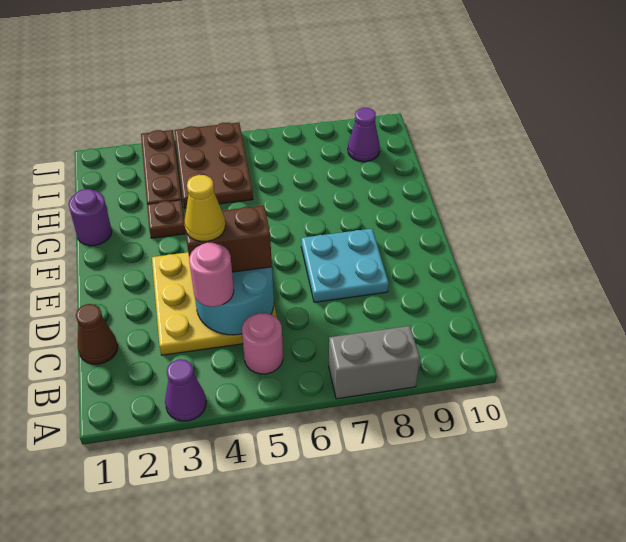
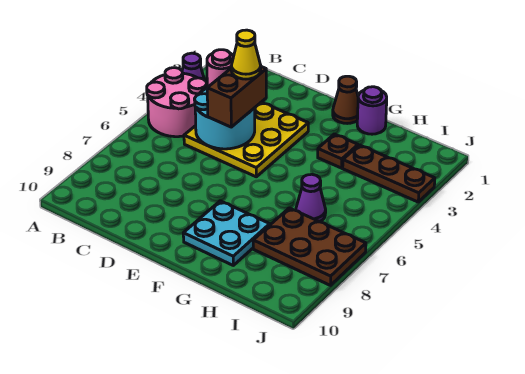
grey brick A7:A8 level 1 -> none
pink round brick B5 level 1 -> pink round brick A4:B5 level 1
brown cone C1 level 1 -> brown cone F1 level 1
cyan plate D7:E8 level 1 -> cyan plate F8:G9 level 1
brown plate H4:J5 level 1 -> brown plate H7:J8 level 1
purple cone I9 level 1 -> purple cone H6 level 1

